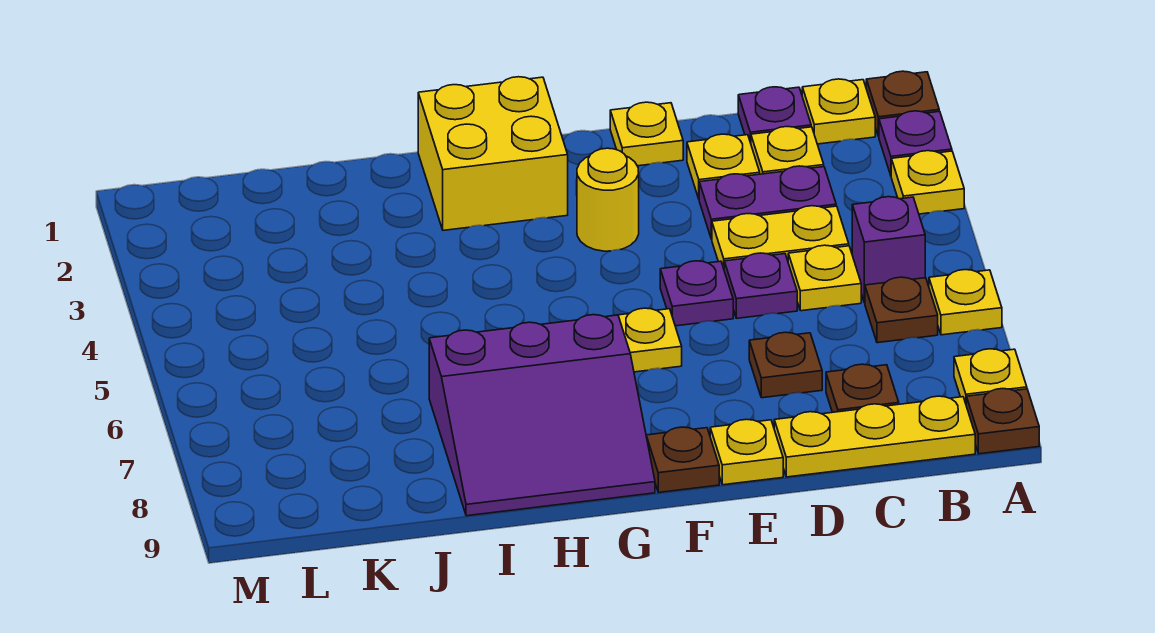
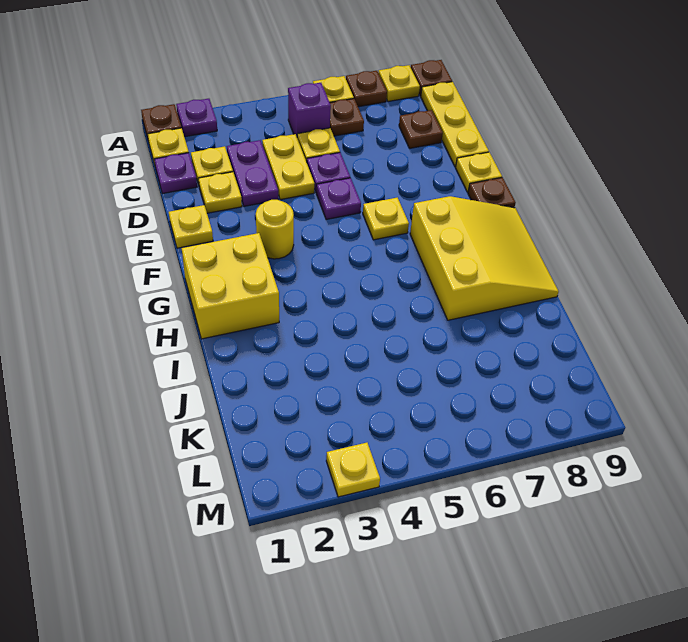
yellow plate A3 level 1 -> yellow plate M3 level 1
brown plate D7 level 1 -> brown plate A7 level 1
purple slope G7:I9 level 1 top 7 -> yellow slope G7:I9 level 1 top 7

